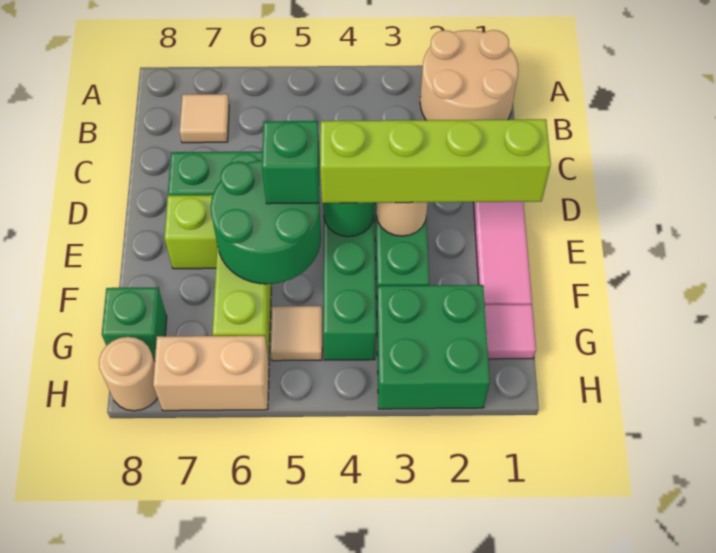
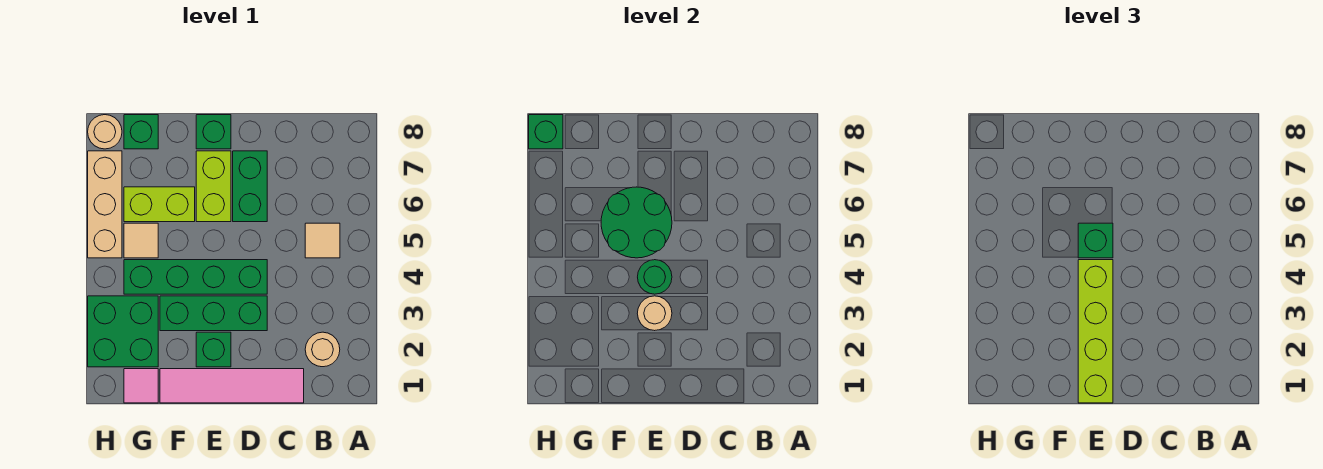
tan round brick A1:B2 level 1 -> tan round brick B2 level 1
tan tile B7 level 1 -> tan tile B5 level 1
none -> green brick E2 level 1
none -> green brick E8 level 1
tan brick H6:H7 level 1 -> tan brick H5:H7 level 1
none -> green brick H8 level 2

